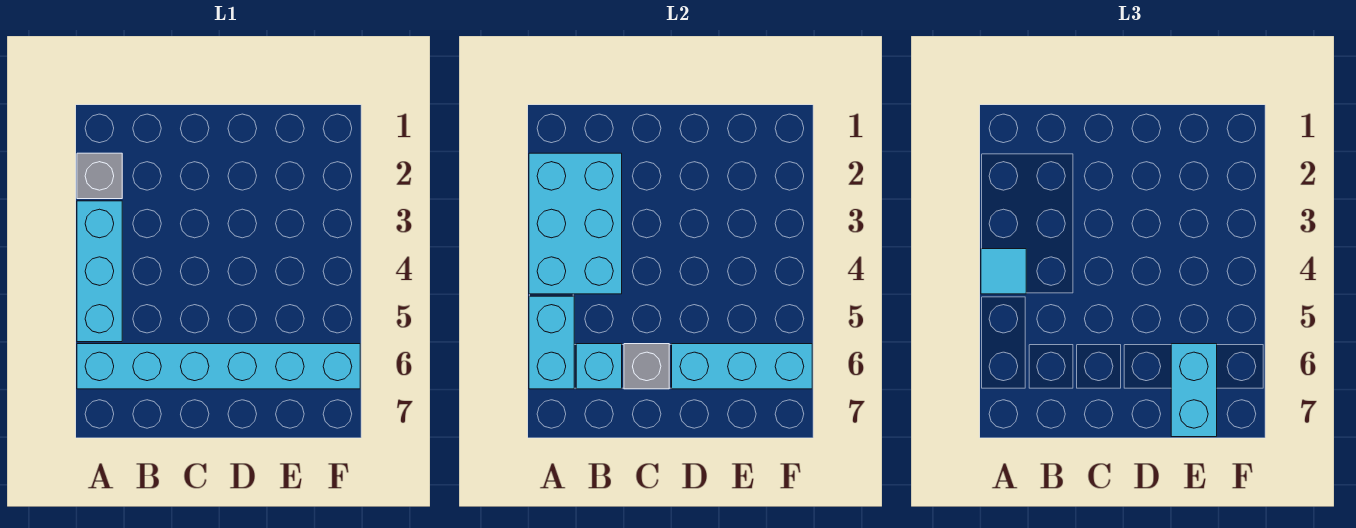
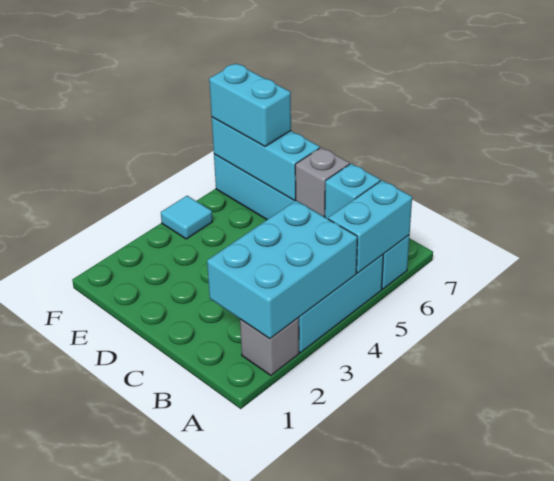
cyan tile A4 level 3 -> cyan tile F4 level 1
cyan brick E6:E7 level 3 -> cyan brick E6:F6 level 3

